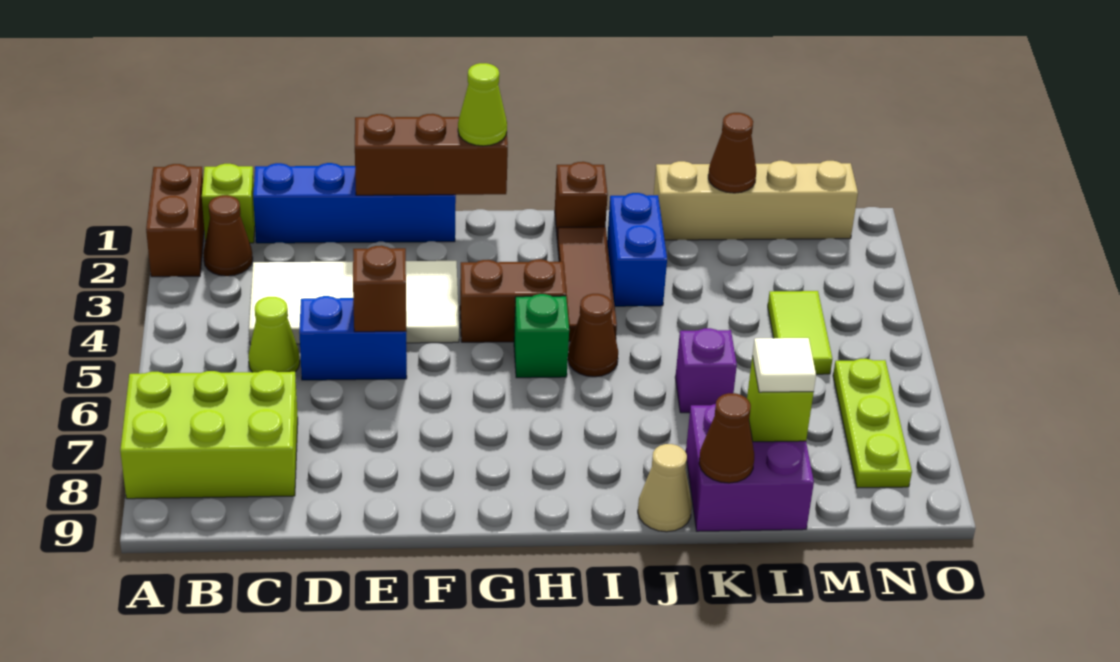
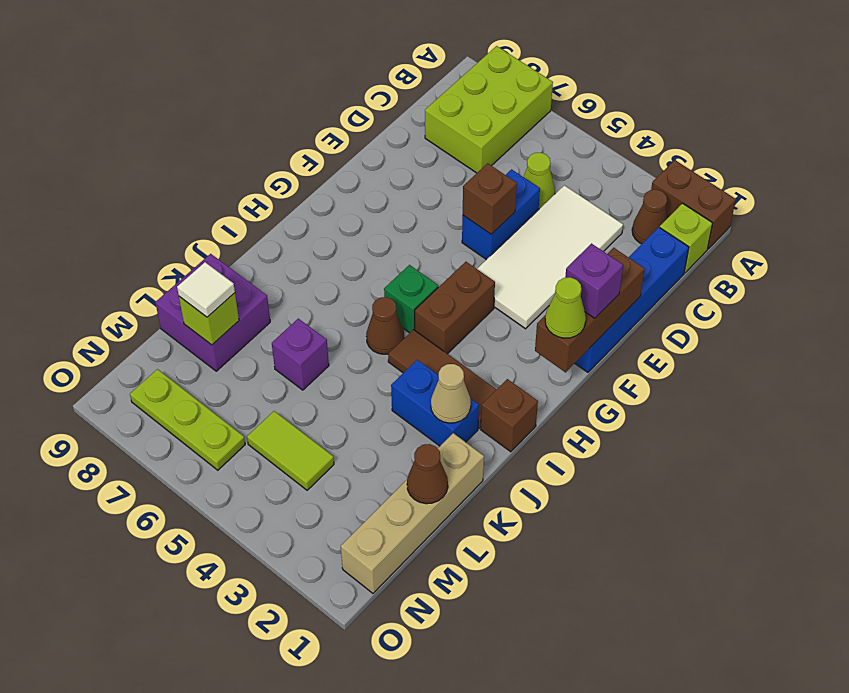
none -> purple brick F1 level 3
tan cone J9 level 1 -> tan cone J2 level 2
brown cone K9 level 2 -> none

